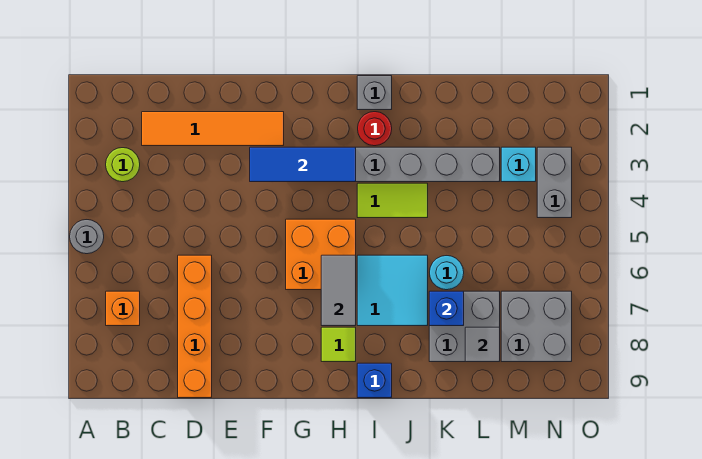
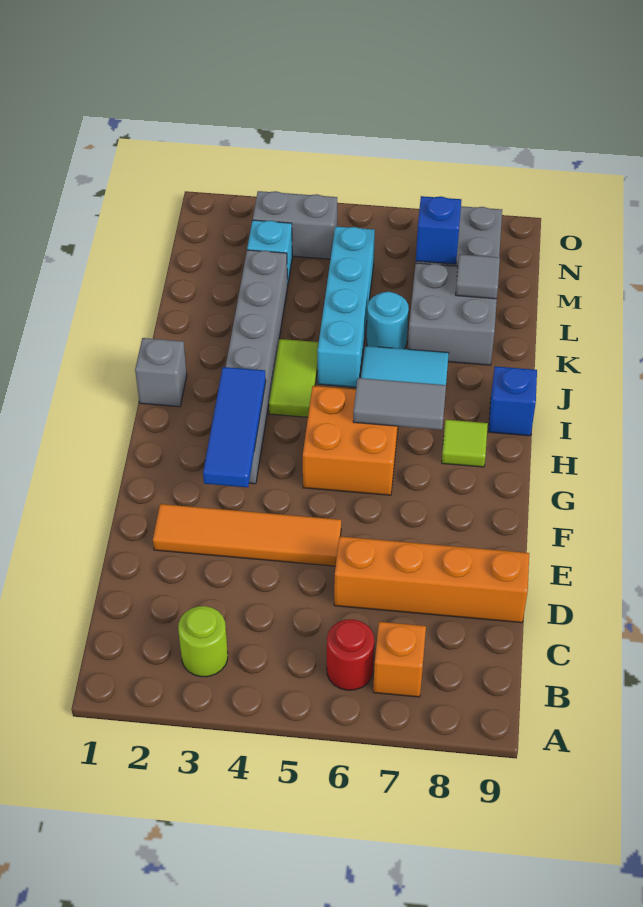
grey round brick A5 level 1 -> none
orange tile C2:F2 level 1 -> orange tile E2:E5 level 1
red round brick I2 level 1 -> red round brick B6 level 1
none -> cyan brick J5:M5 level 1
blue brick K7 level 2 -> blue brick M7 level 2

